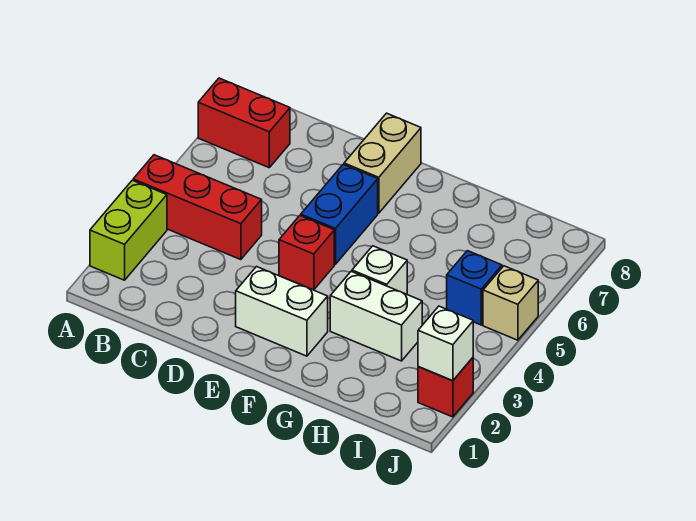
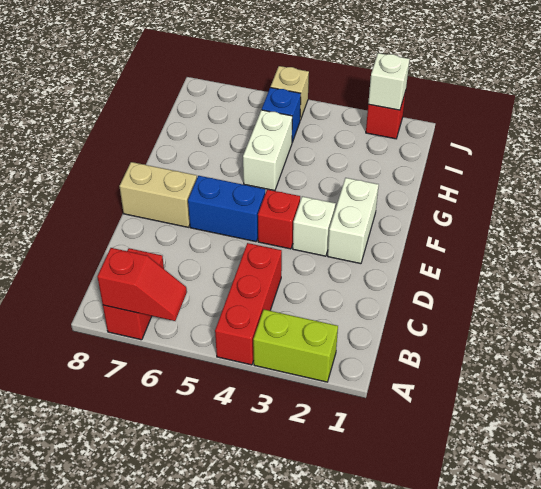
none -> red slope A6:A7 level 2 top 7
white brick G3:H3 level 1 -> white brick G5:H5 level 1
white brick G4 level 1 -> white brick E3 level 1

